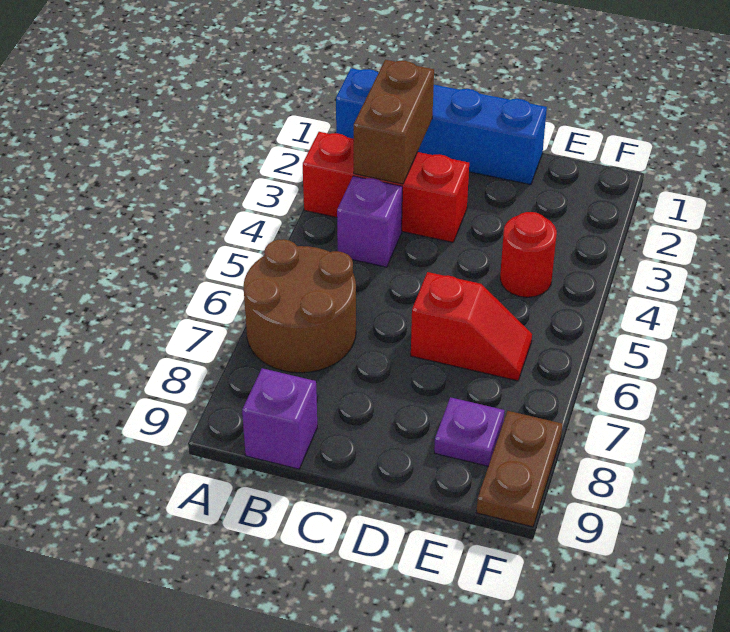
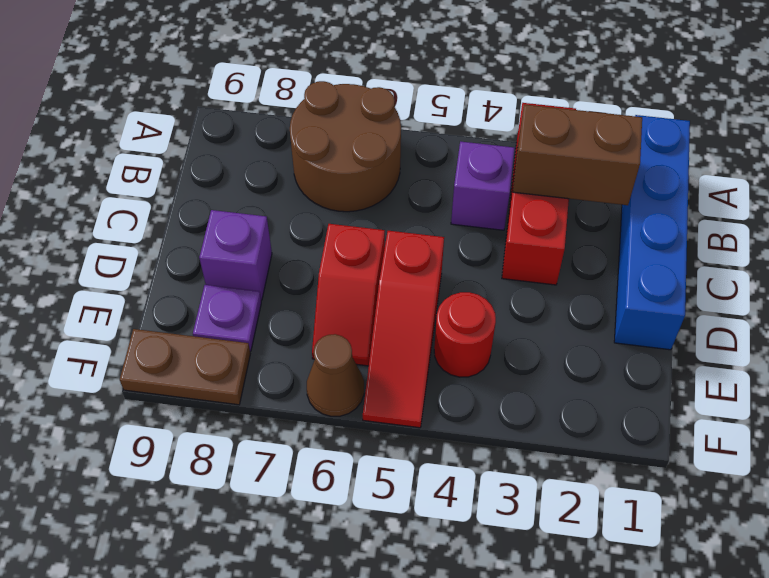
purple brick B9 level 1 -> purple brick D8 level 1
none -> red slope D5:F5 level 1 top D
none -> brown cone F6 level 1

